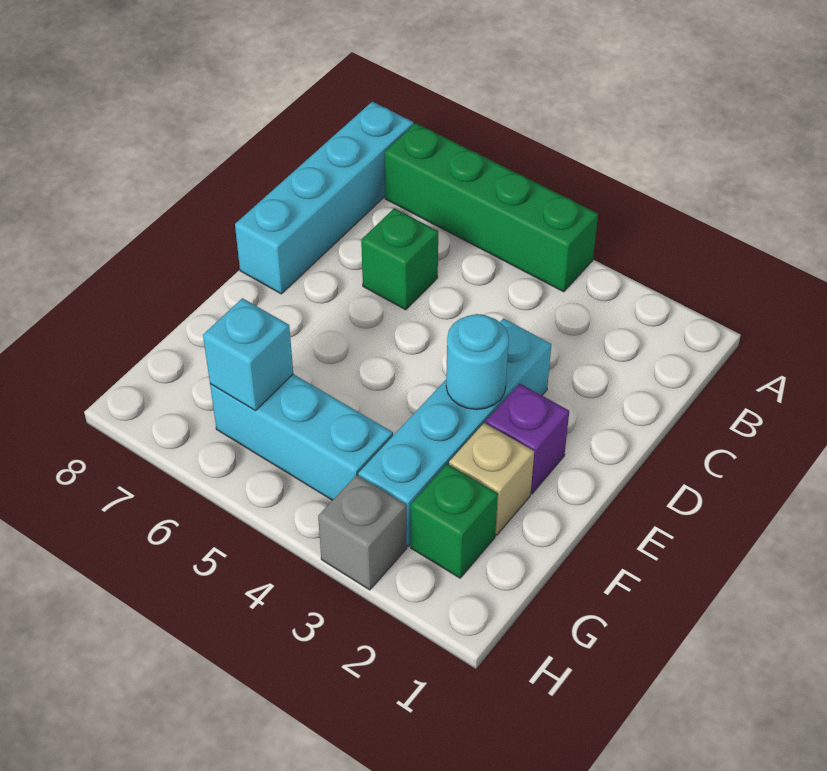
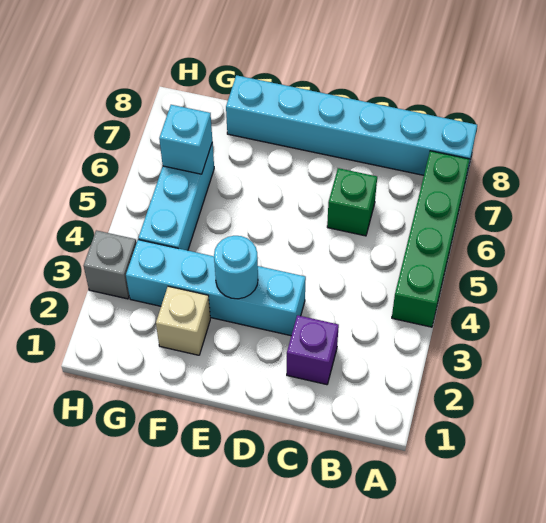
cyan brick A8:D8 level 1 -> cyan brick A8:F8 level 1
purple brick E2 level 1 -> purple brick C2 level 1
green brick G2 level 1 -> none

